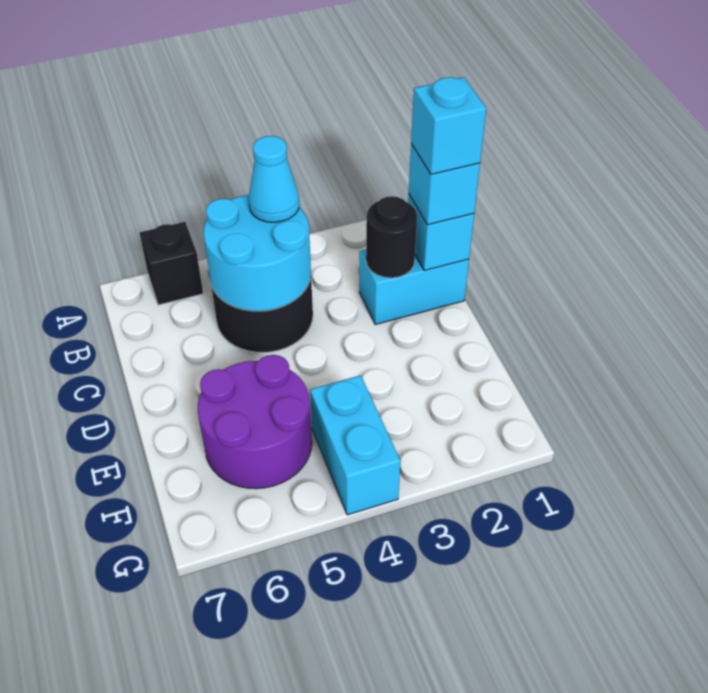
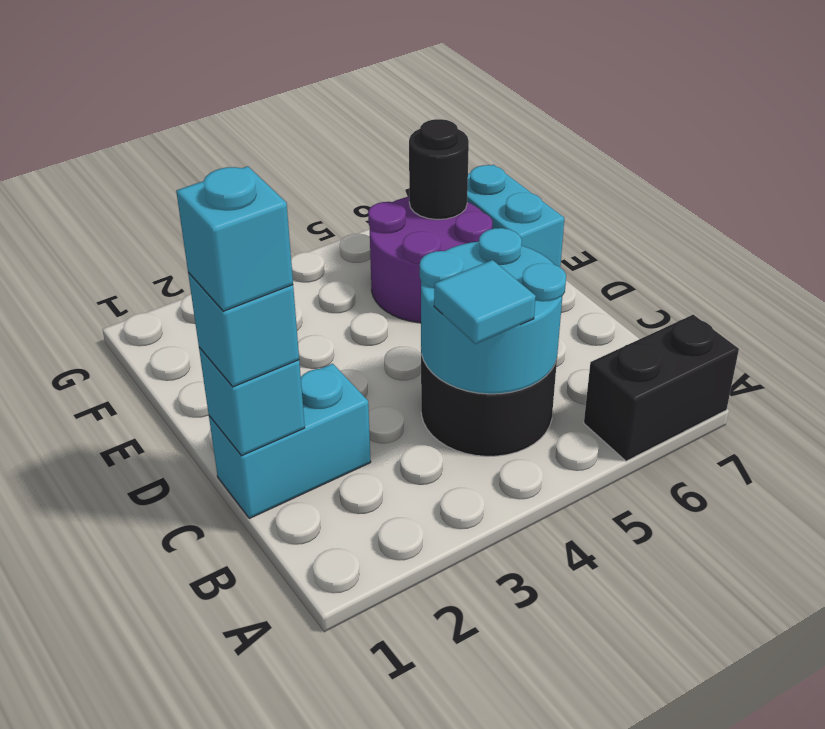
black brick A6 level 1 -> black brick A6:A7 level 1
cyan cone B4 level 3 -> cyan tile B4 level 3
black round brick C2 level 2 -> black round brick F6 level 2
cyan brick F4:G4 level 1 -> cyan brick E7:F7 level 1

